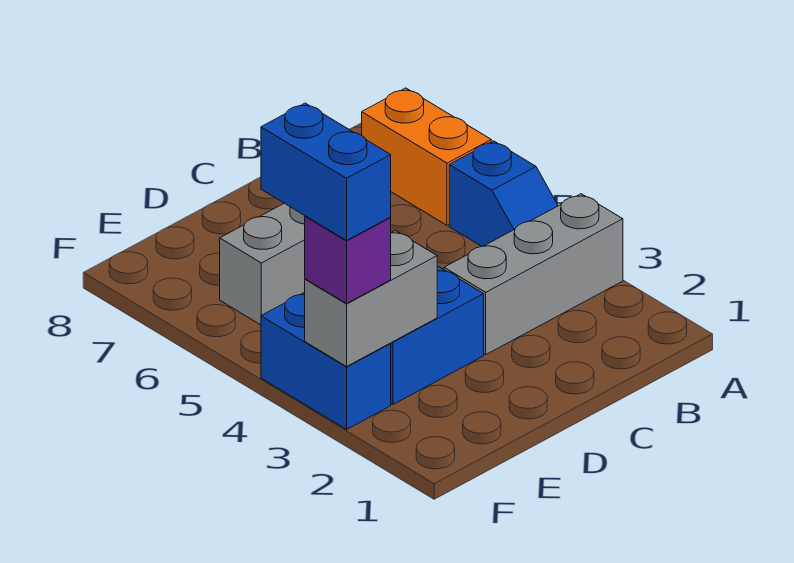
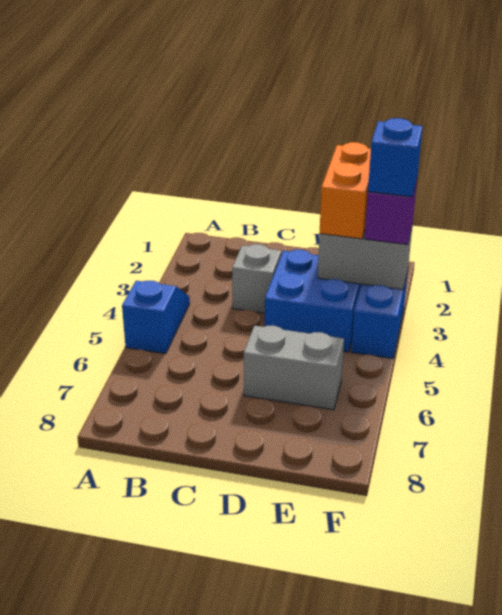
grey brick A3:C3 level 1 -> grey brick C3 level 1
orange brick A6:A7 level 1 -> orange brick E2:E3 level 3
blue brick F3:F4 level 4 -> blue brick F3 level 4

